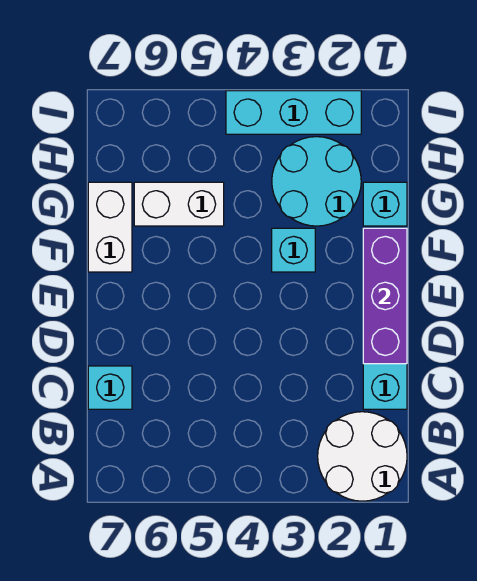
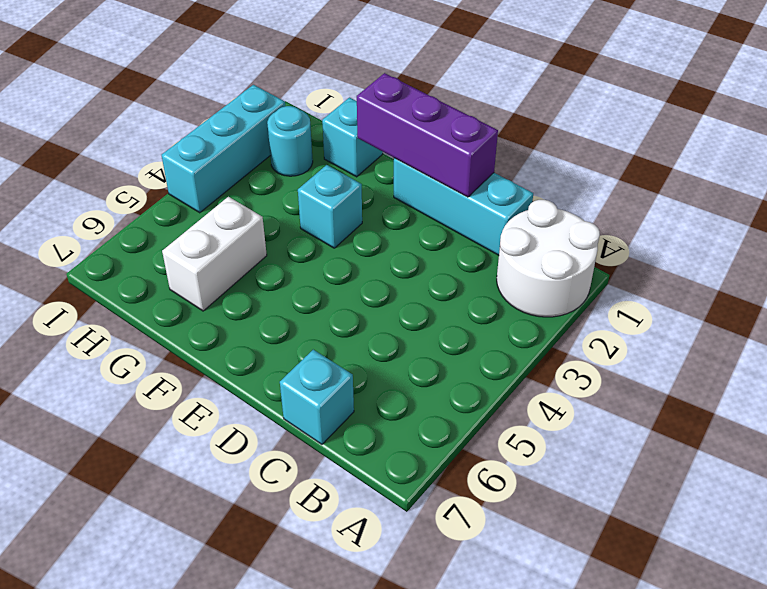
white brick F7:G7 level 1 -> none
cyan round brick G2:H3 level 1 -> cyan round brick H2 level 1

